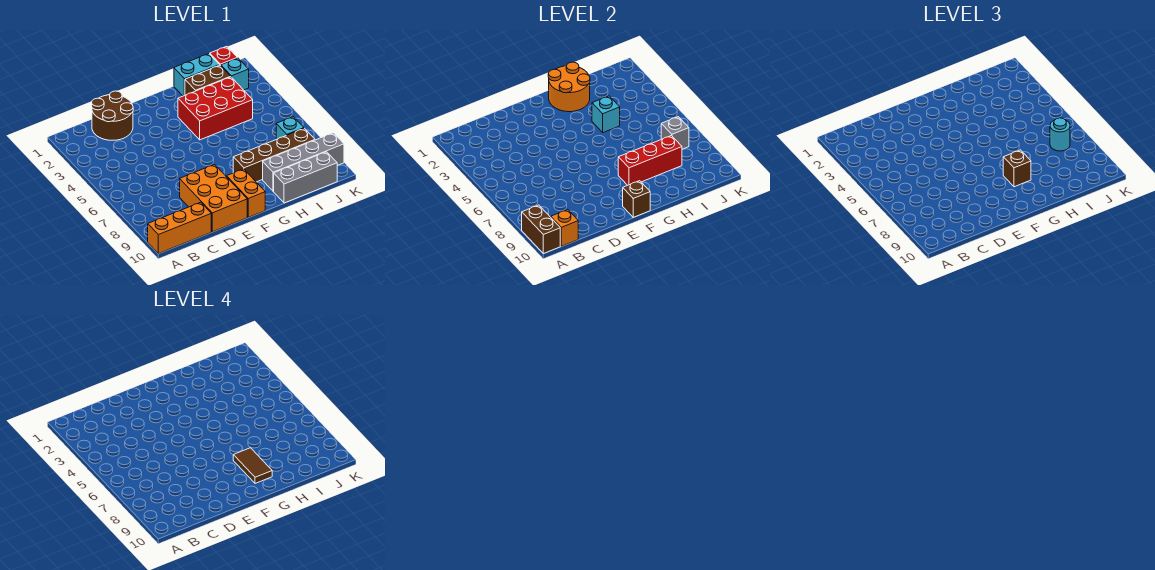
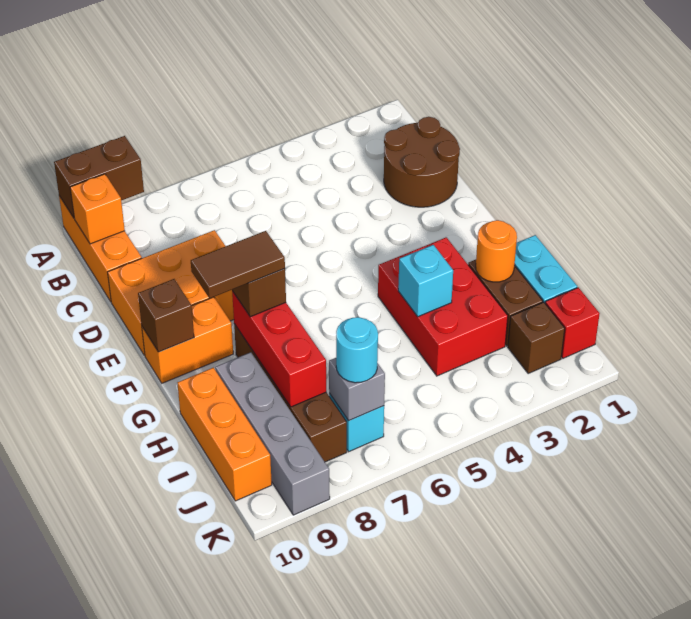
orange round brick G1:H2 level 2 -> orange round brick H2 level 2
grey brick H10:J10 level 1 -> orange brick H10:J10 level 1
cyan brick J2 level 1 -> brown brick J2 level 1

